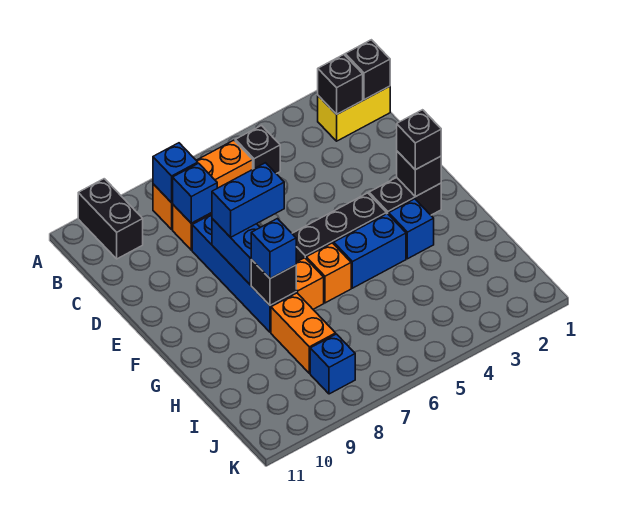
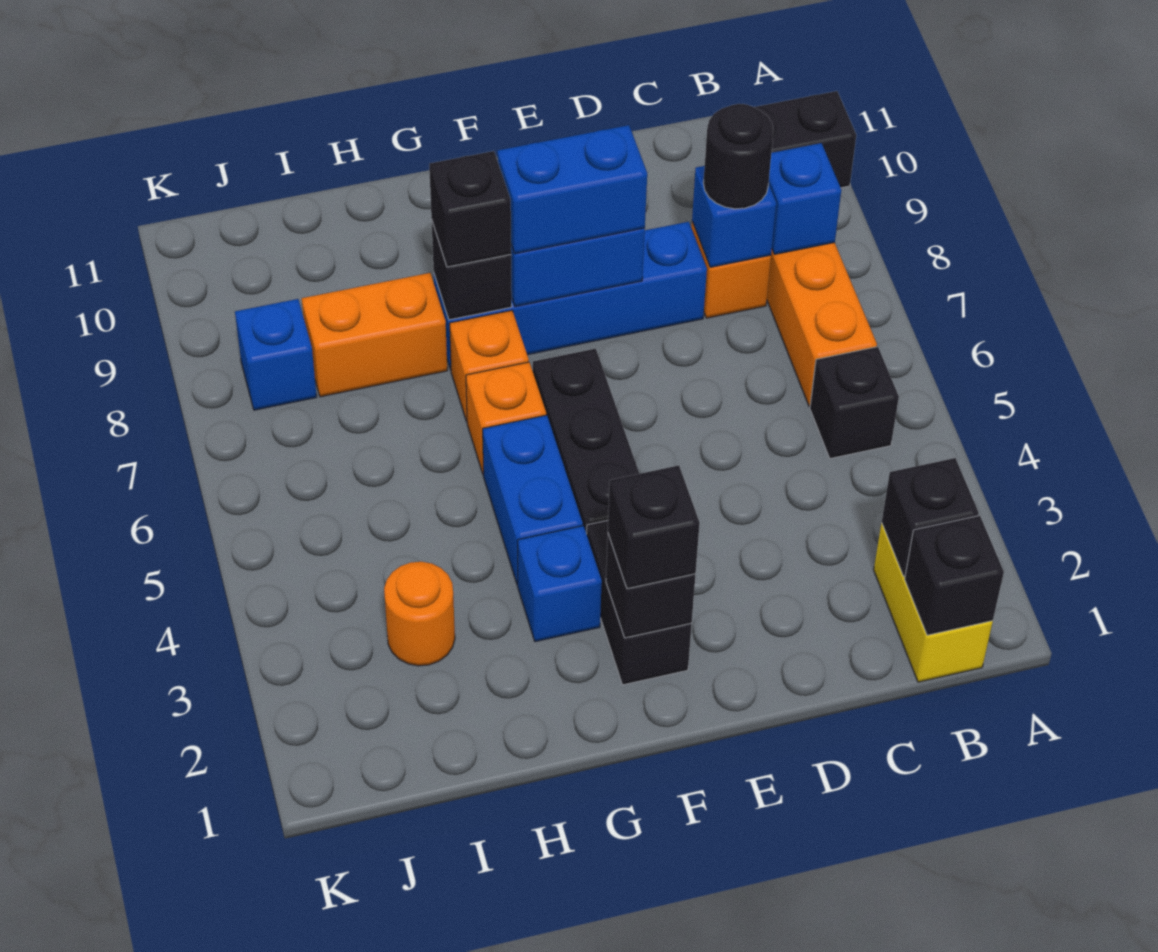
none -> black round brick C8 level 3
blue brick E7:E8 level 3 -> blue brick E8:F8 level 3
blue brick G8 level 3 -> black brick G8 level 3
none -> orange round brick I3 level 1

